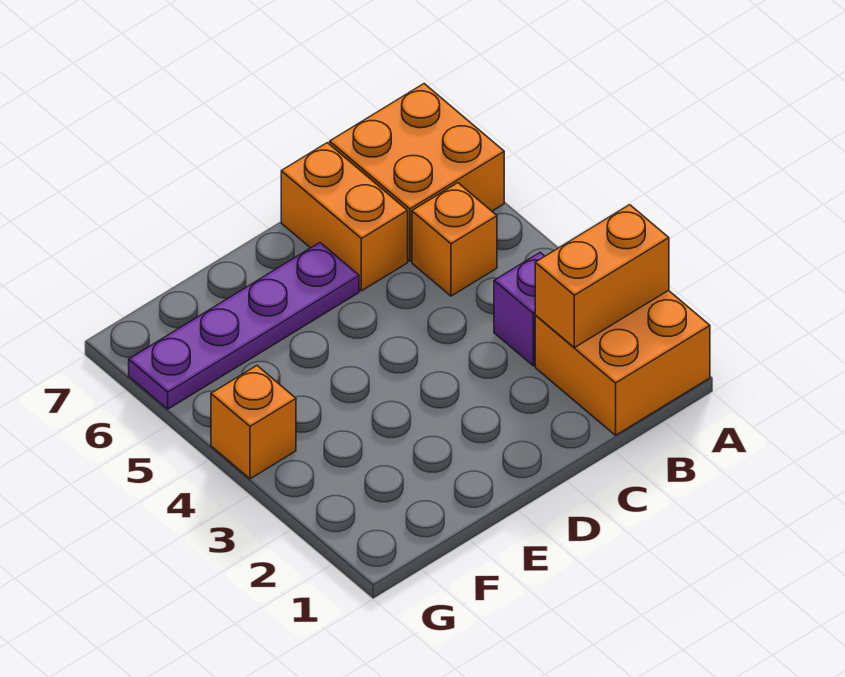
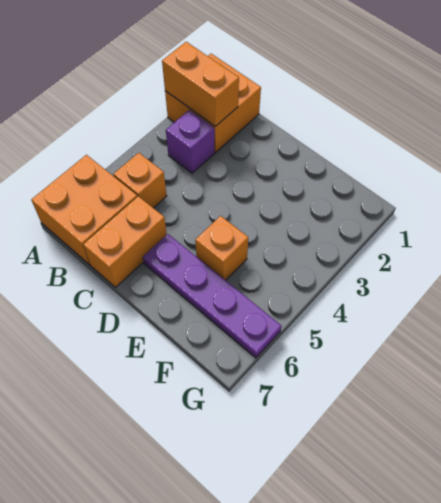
orange brick G4 level 1 -> orange brick E5 level 1

